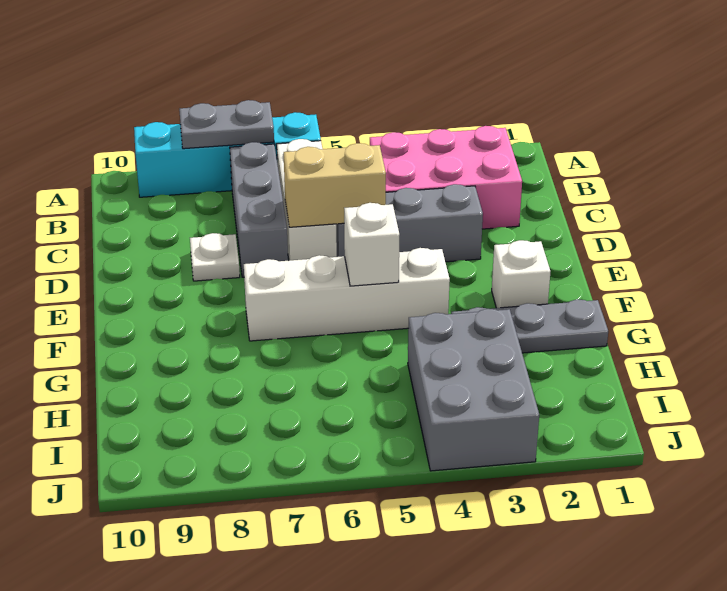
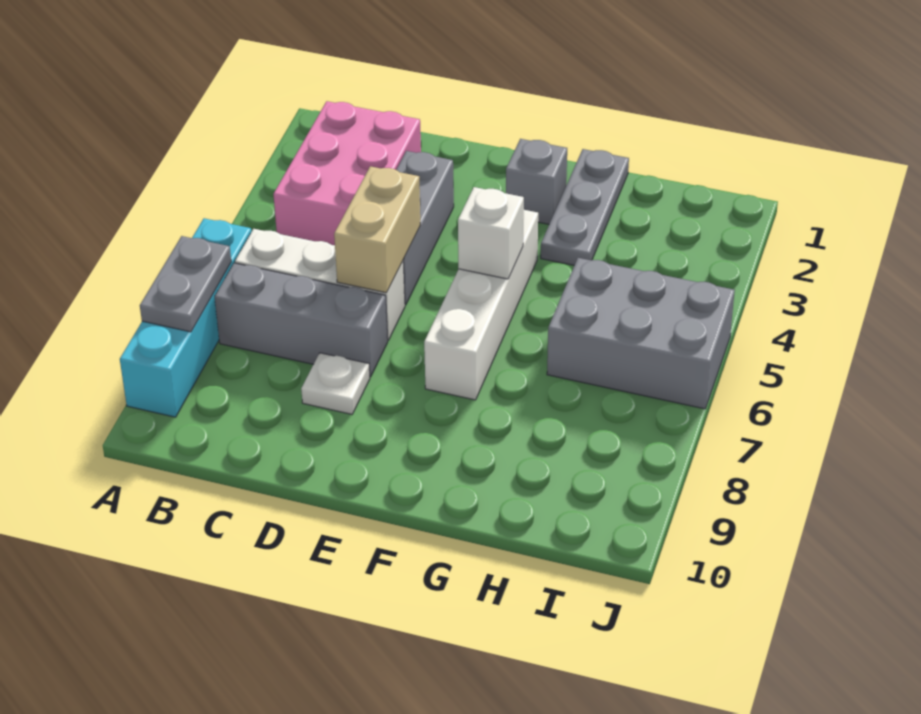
white brick F2 level 1 -> grey brick F2 level 1
grey brick H3:J4 level 1 -> grey brick H5:J6 level 1

